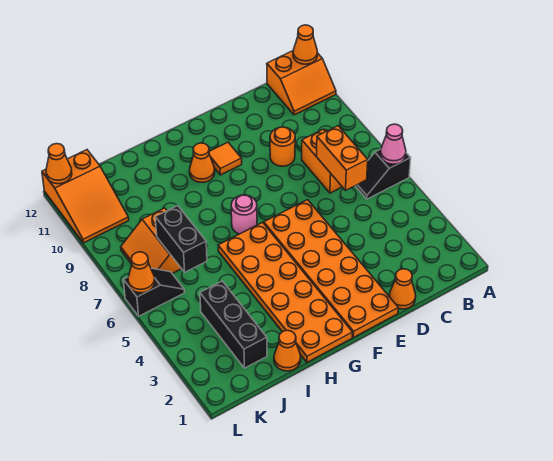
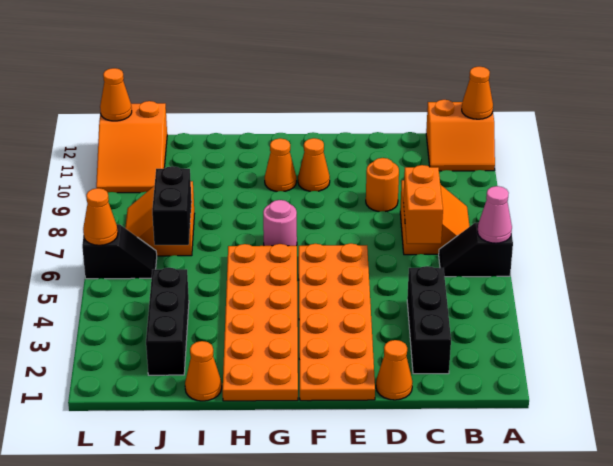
none -> black brick C2:C4 level 1
orange tile F10 level 1 -> orange cone F10 level 1

